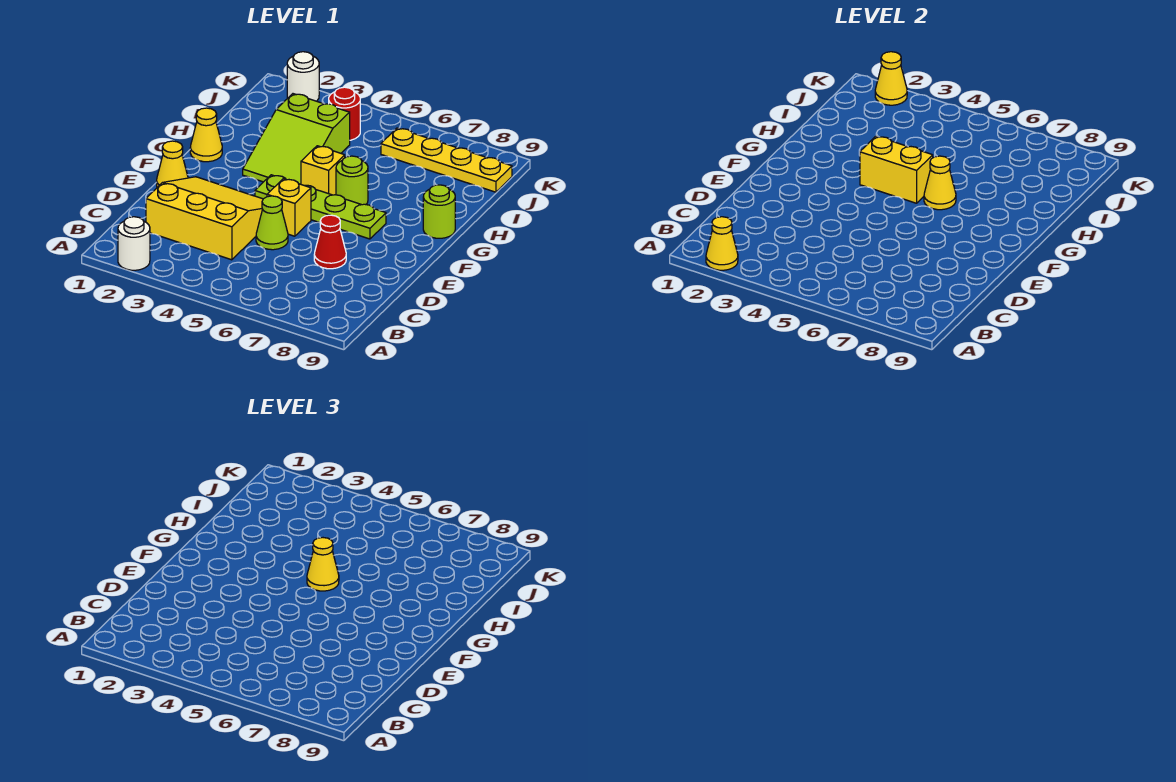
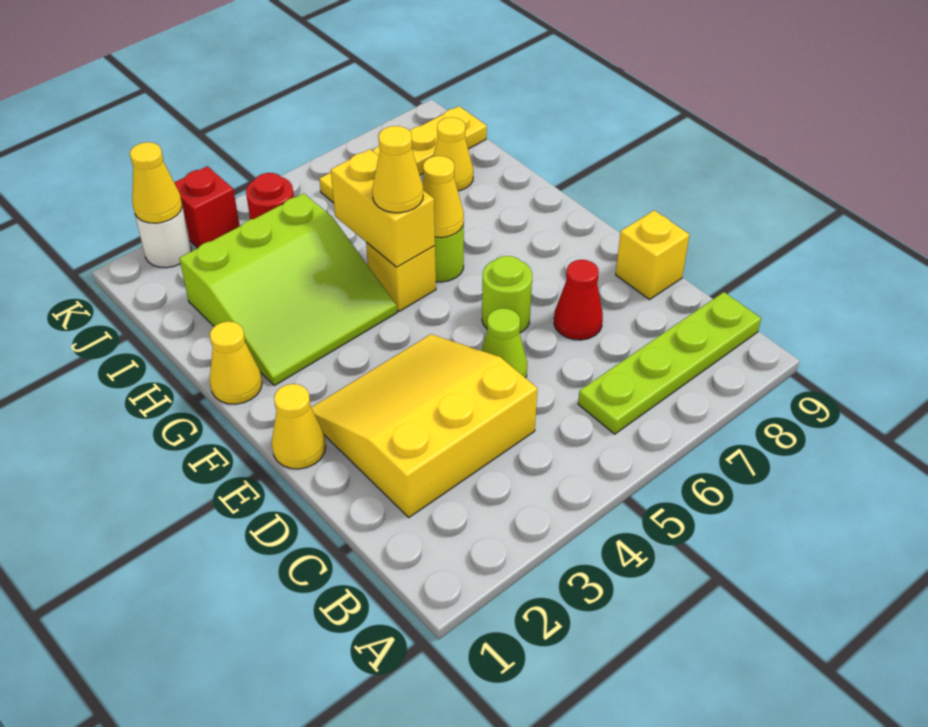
white round brick A2 level 1 -> none
yellow cone A2 level 2 -> yellow cone I8 level 1
yellow brick E5 level 1 -> yellow brick D9 level 1
lime plate F4:F7 level 1 -> lime plate B6:B9 level 1
lime slope G3:I4 level 1 top I -> lime slope G2:I4 level 1 top I
yellow brick G4:G5 level 2 -> yellow brick G5:H5 level 2
lime round brick G9 level 1 -> lime round brick E6 level 1
none -> red brick K3 level 1

